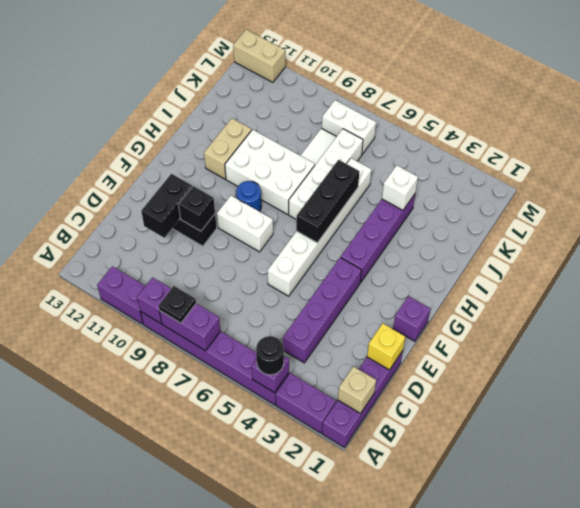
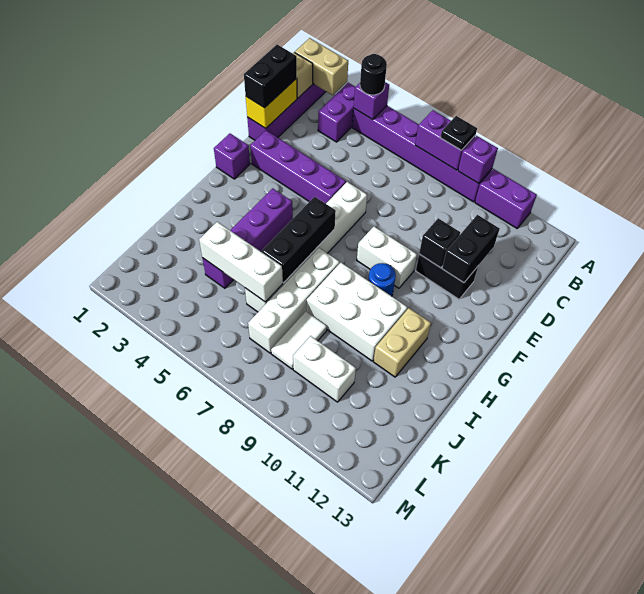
purple brick A2:A3 level 1 -> purple brick A3:B3 level 1
none -> black brick C1:D1 level 3
purple brick C4:F4 level 1 -> purple brick E2:E5 level 1
yellow brick D1 level 2 -> yellow brick C1:D1 level 2
white brick J4 level 2 -> white brick J4:J6 level 2
white brick L7:L8 level 1 -> white brick K9:K10 level 1
tan brick M12:M13 level 1 -> tan brick A1:A2 level 2

